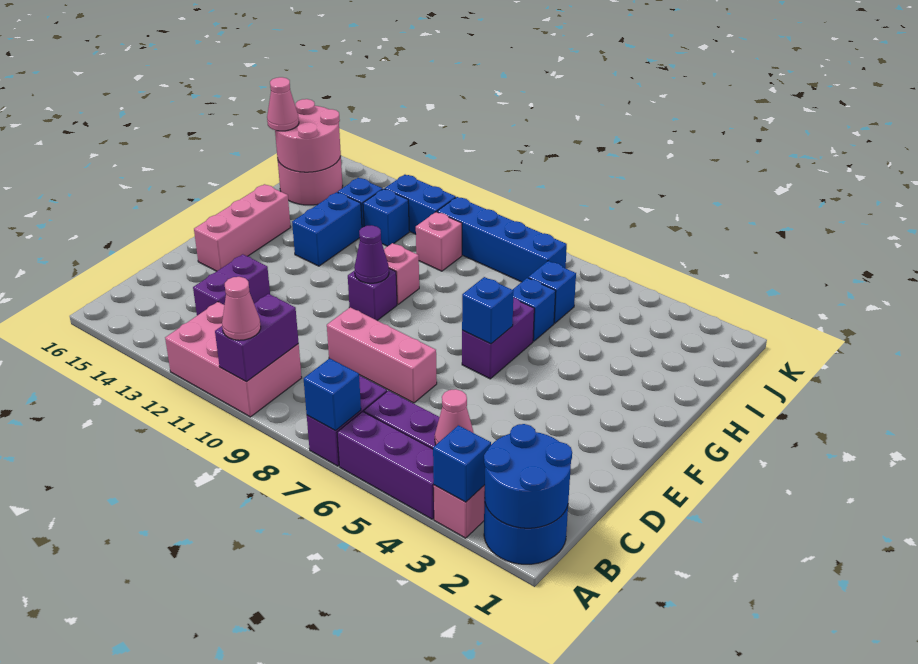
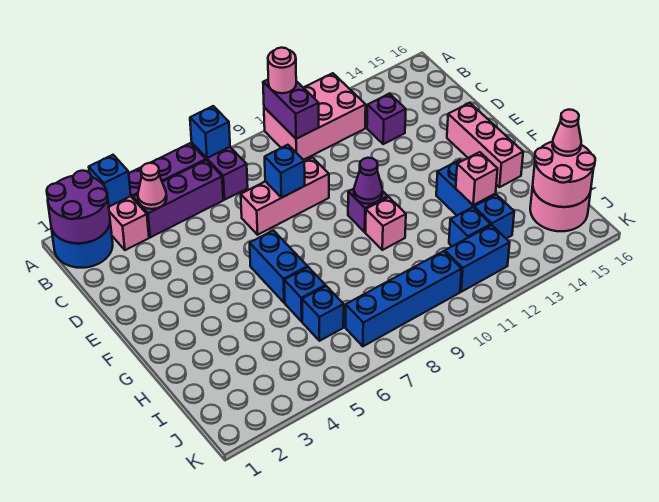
blue round brick A1:B2 level 2 -> purple round brick A1:B2 level 2
pink cone A10 level 3 -> pink round brick A10 level 3
purple brick C13:D13 level 1 -> purple brick C13 level 1
purple brick F6:G6 level 1 -> blue brick F6:G6 level 1
blue brick F6 level 2 -> blue brick D8 level 2
pink brick I10 level 1 -> pink brick H13 level 2

